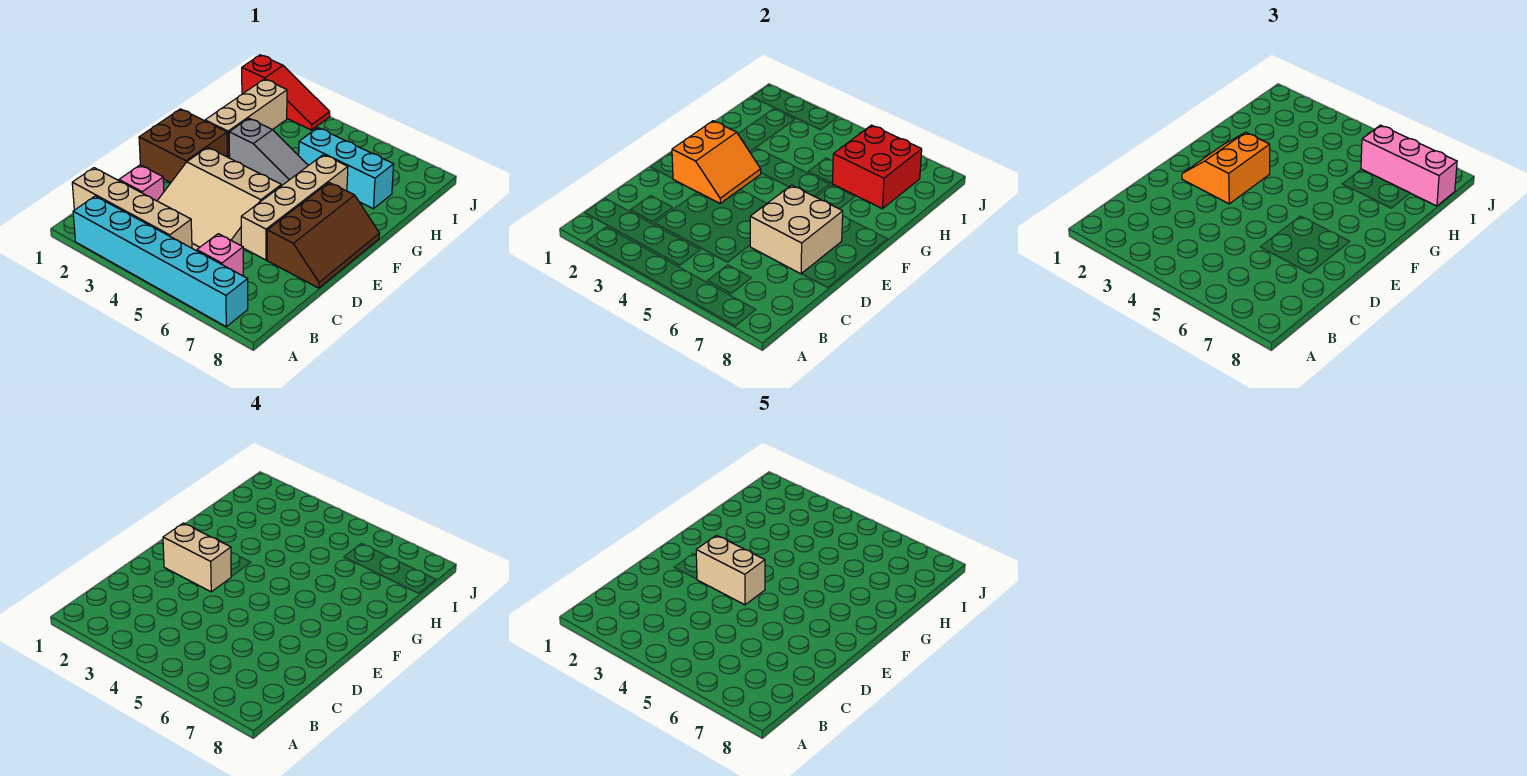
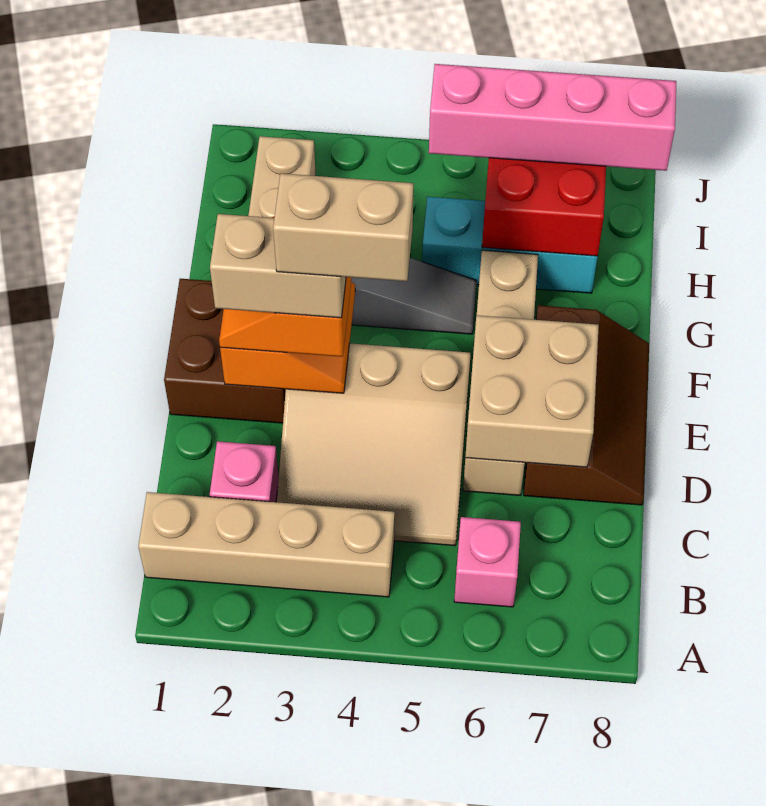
cyan brick A2:A7 level 1 -> none
pink brick I6:I8 level 3 -> pink brick I5:I8 level 3
red slope J1:J3 level 1 top 1 -> none

